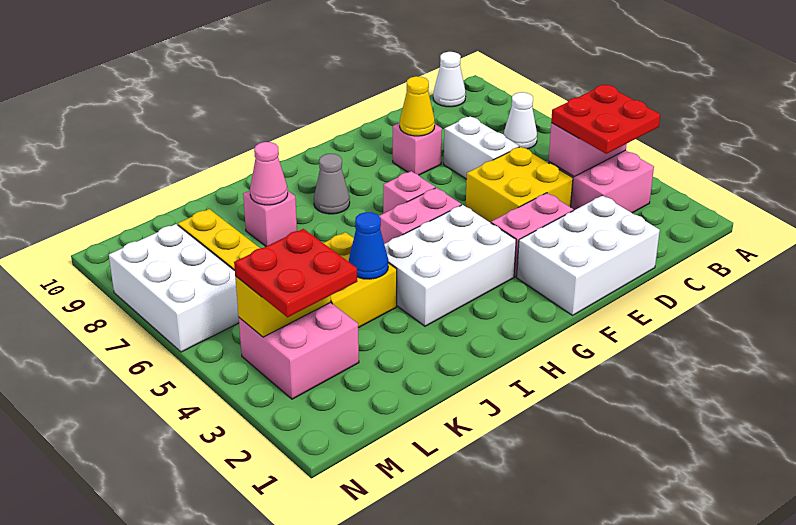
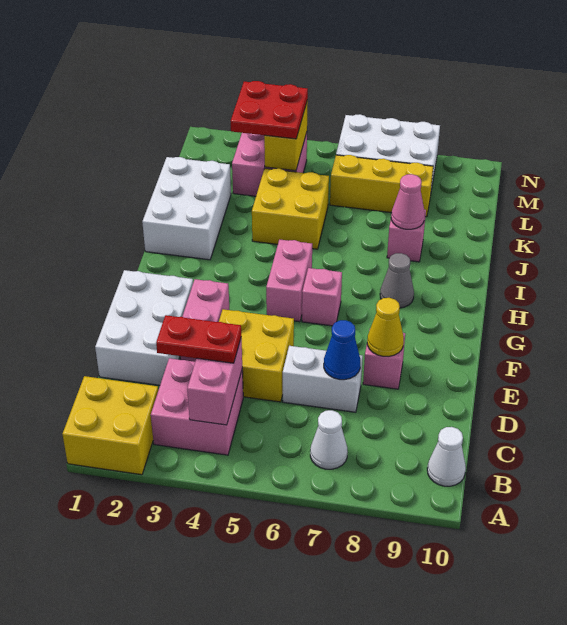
none -> yellow brick A1:B2 level 1
red plate B3:C4 level 3 -> red plate C3:C4 level 3
white brick G3:I4 level 1 -> white brick I1:K2 level 1
blue cone J4 level 2 -> blue cone D7 level 2

